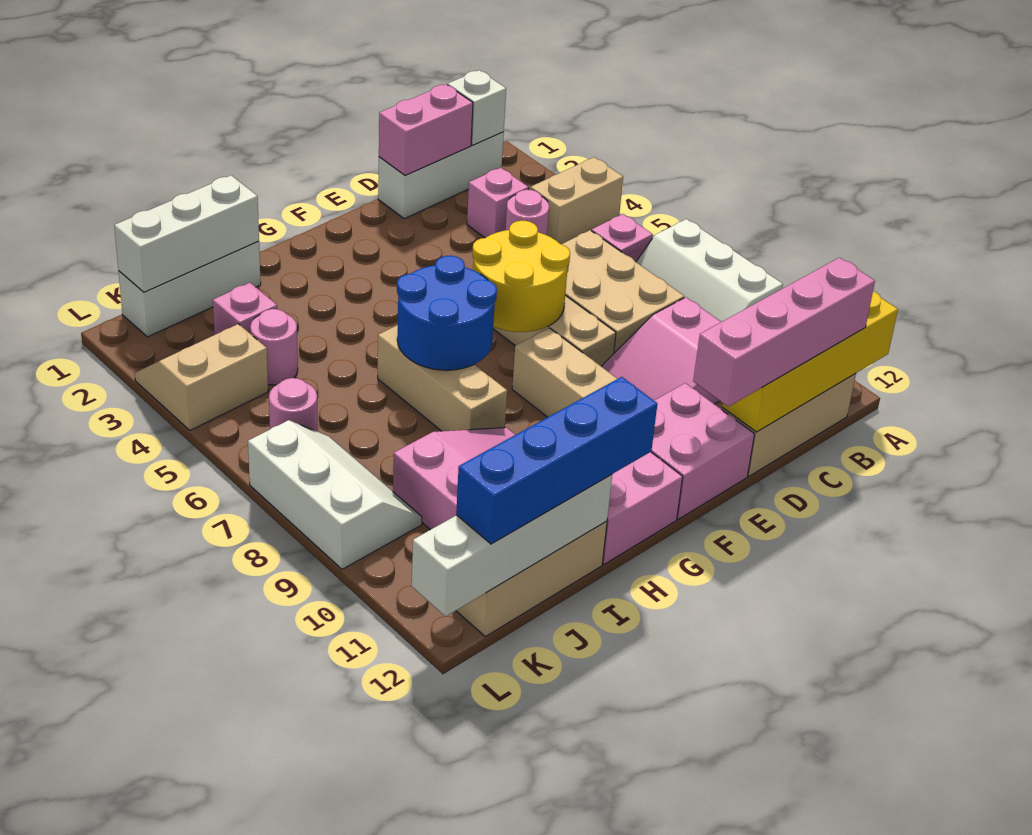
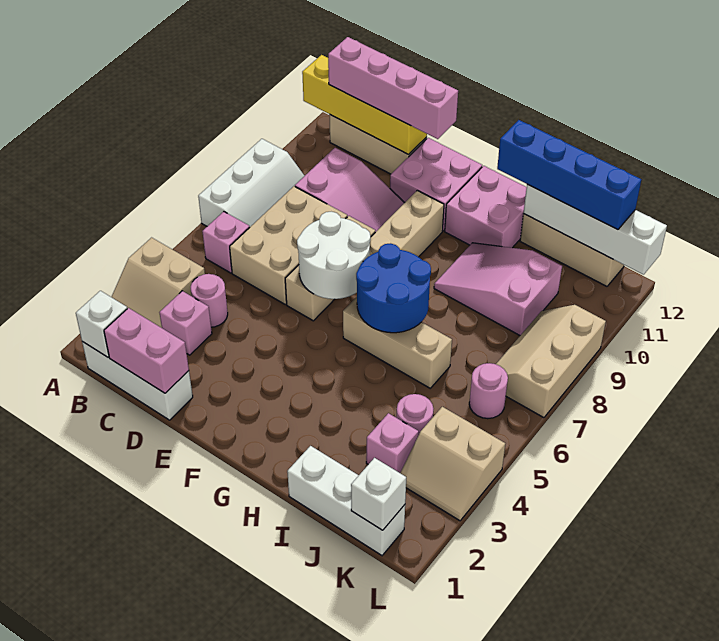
yellow round brick E6:F7 level 2 -> white round brick E6:F7 level 2
tan brick H6:H8 level 1 -> tan brick G6:I6 level 1
white brick I1:K1 level 2 -> white brick K1 level 2
white slope K7:L9 level 1 top L -> tan slope K7:L9 level 1 top L

